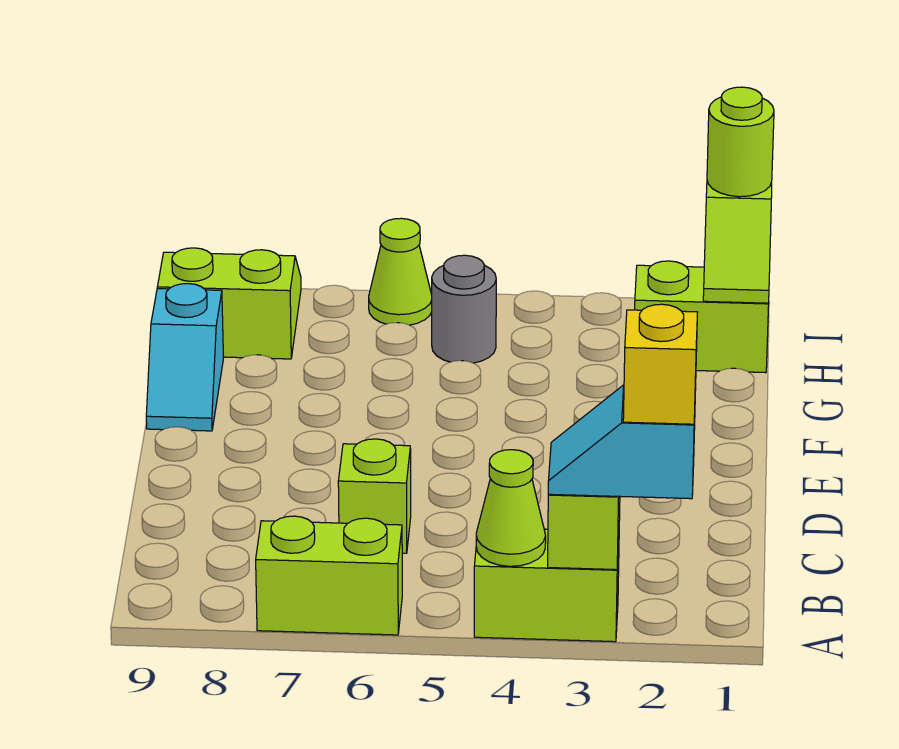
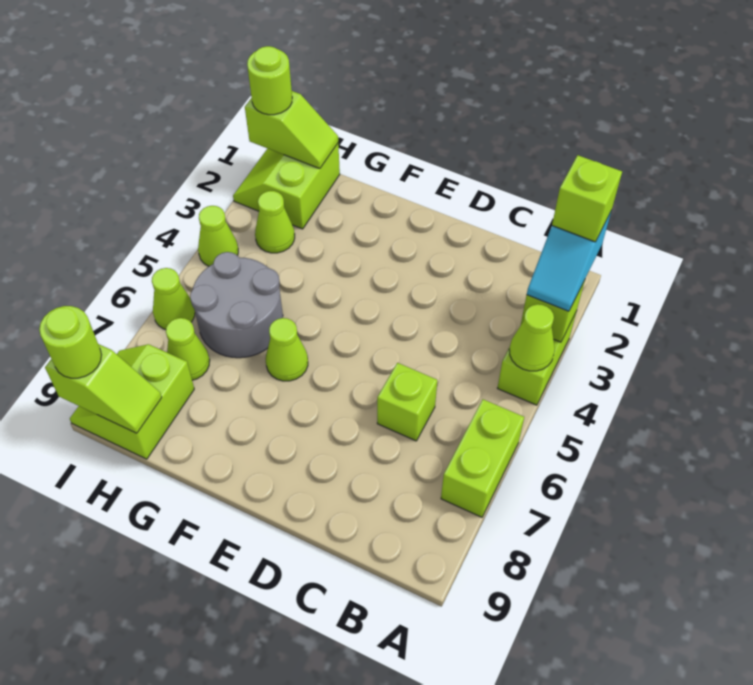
yellow brick A2 level 4 -> lime brick A2 level 4
none -> lime cone F6 level 1
cyan slope F9:G9 level 1 top G -> none
none -> lime cone H3 level 1
grey round brick H5 level 1 -> grey round brick G5:H6 level 1
none -> lime cone H7 level 1
none -> lime slope H9:I9 level 2 top I
none -> lime cone I4 level 1
none -> lime round brick I9 level 3

